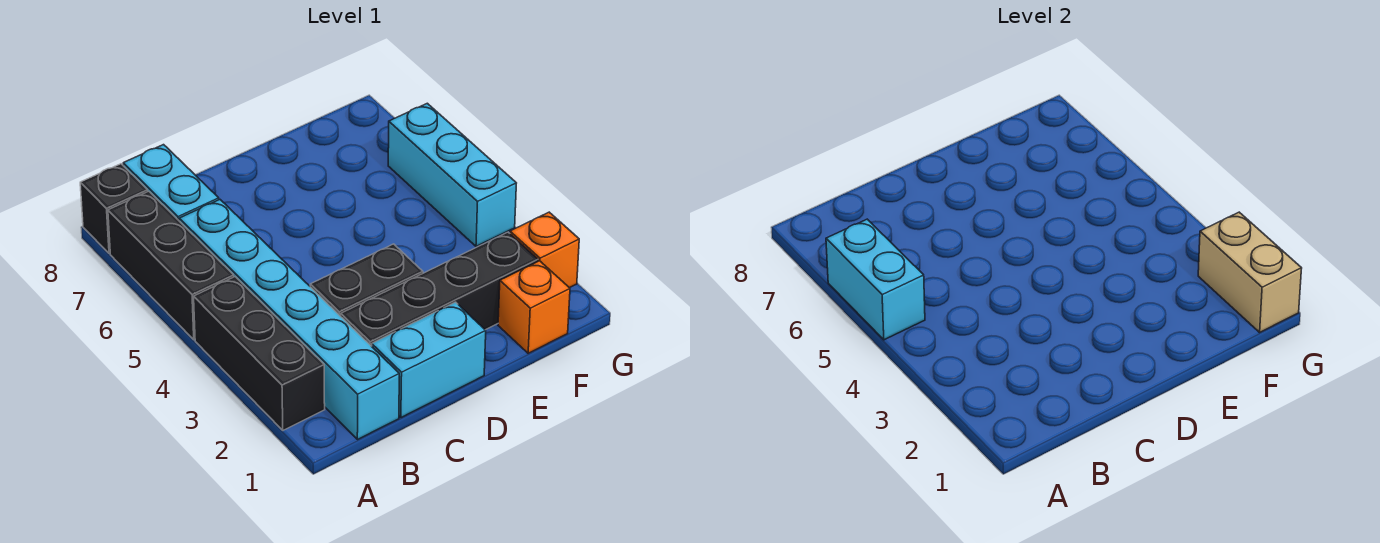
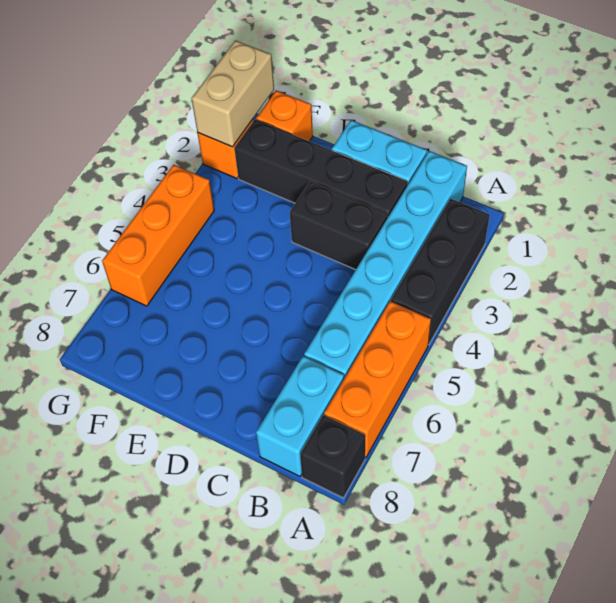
black brick A5:A7 level 1 -> orange brick A5:A7 level 1
cyan brick A5:A6 level 2 -> none
cyan brick G4:G6 level 1 -> orange brick G4:G6 level 1

